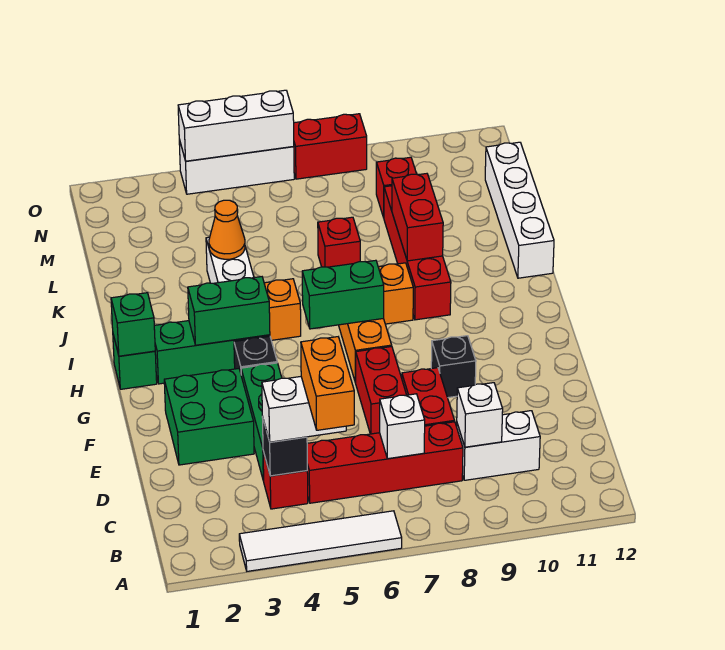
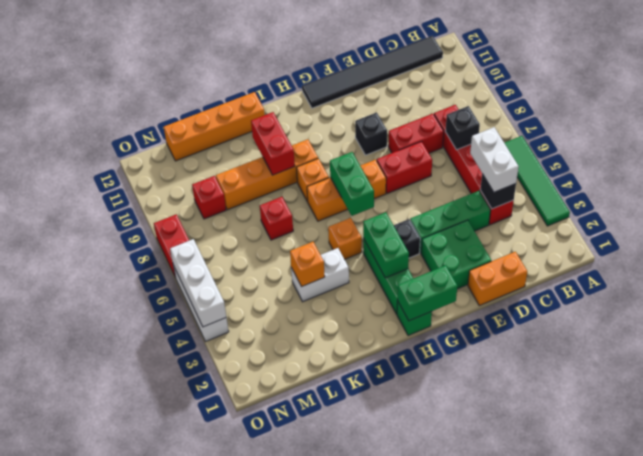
white tile A3:A6 level 1 -> green tile A3:A6 level 1
orange brick B5:C5 level 4 -> orange brick D1:E1 level 1
none -> black tile B12:G12 level 1
white brick C7 level 2 -> black brick C7 level 2
white brick C9:C10 level 1 -> none
white brick C9 level 2 -> none
green brick H1 level 2 -> green brick G1:H1 level 2
red brick I9:L9 level 1 -> orange brick I9:L9 level 1
red brick J9:K9 level 2 -> red brick J9:J10 level 2
white brick J12:M12 level 1 -> orange brick J12:M12 level 1
orange cone K4 level 2 -> orange brick K4 level 2

